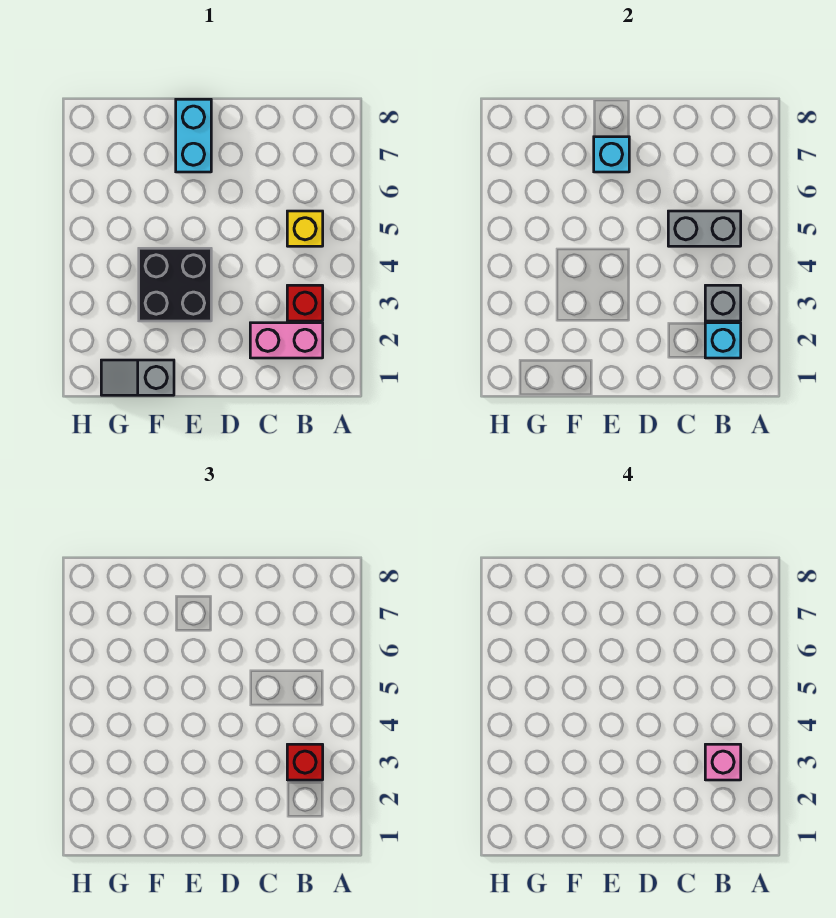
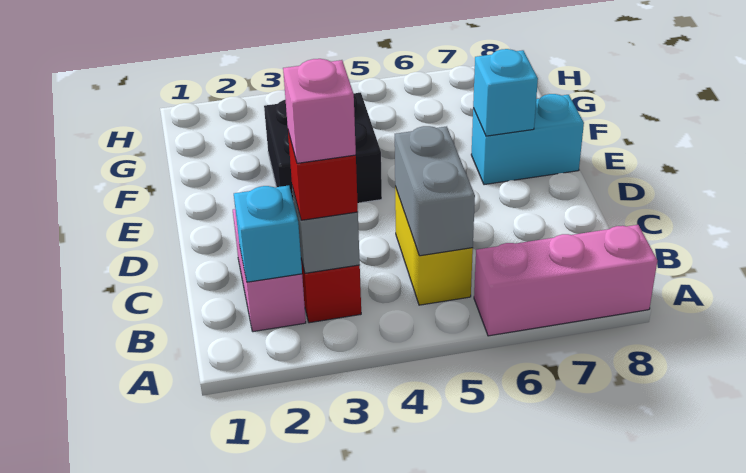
none -> pink brick A6:A8 level 1
yellow brick B5 level 1 -> yellow brick B5:C5 level 1
grey slope F1:G1 level 1 top F -> none

